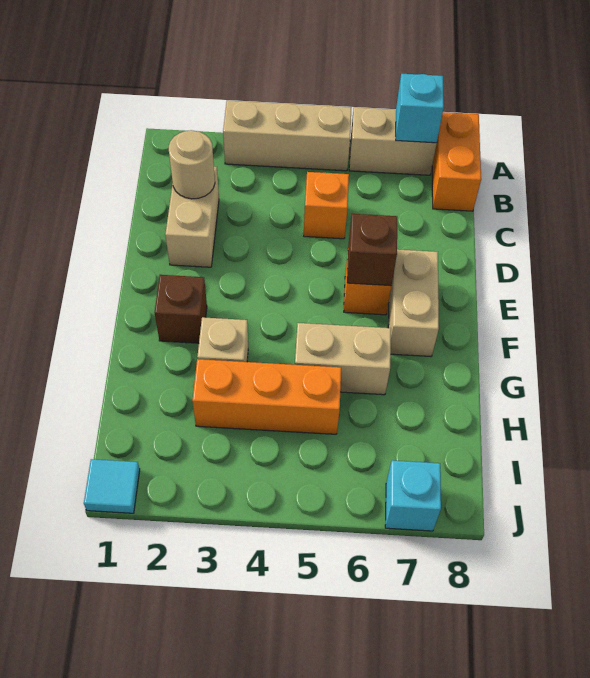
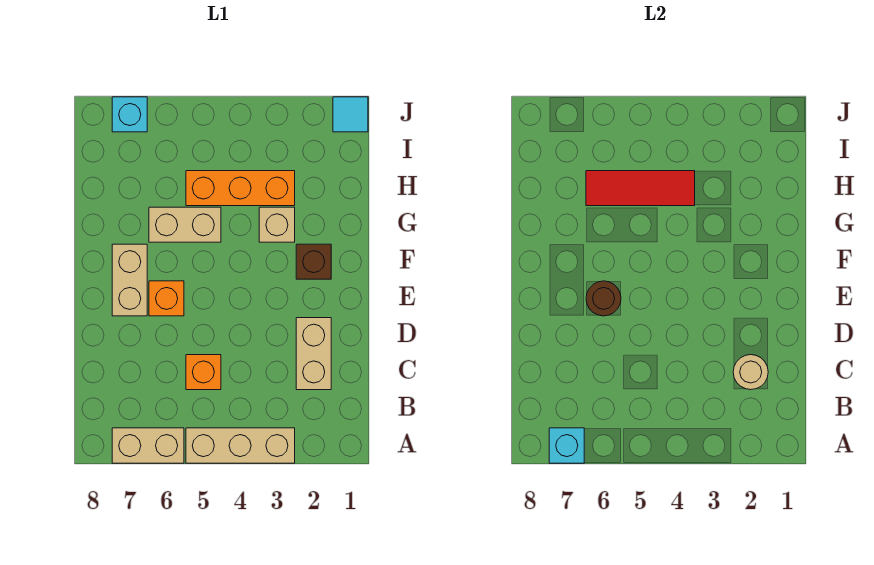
orange brick A8:B8 level 1 -> none
brown brick E6 level 2 -> brown round brick E6 level 2
none -> red tile H4:H6 level 2

